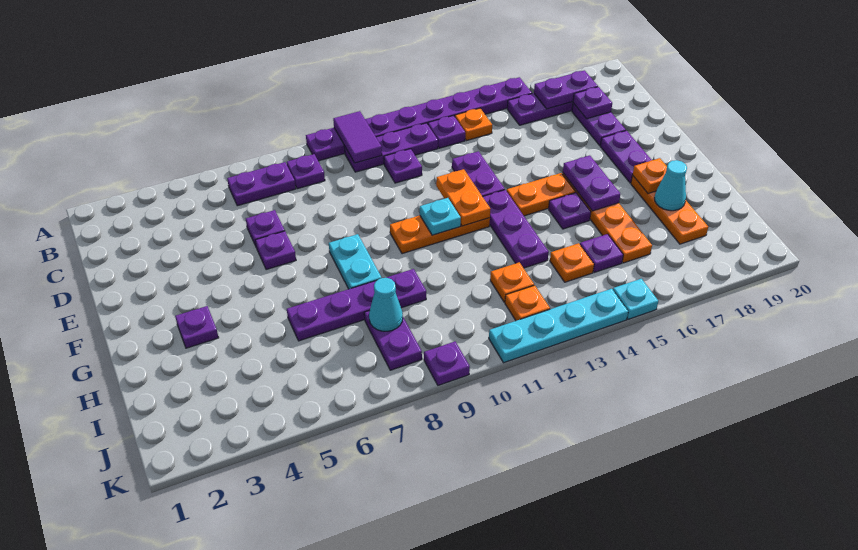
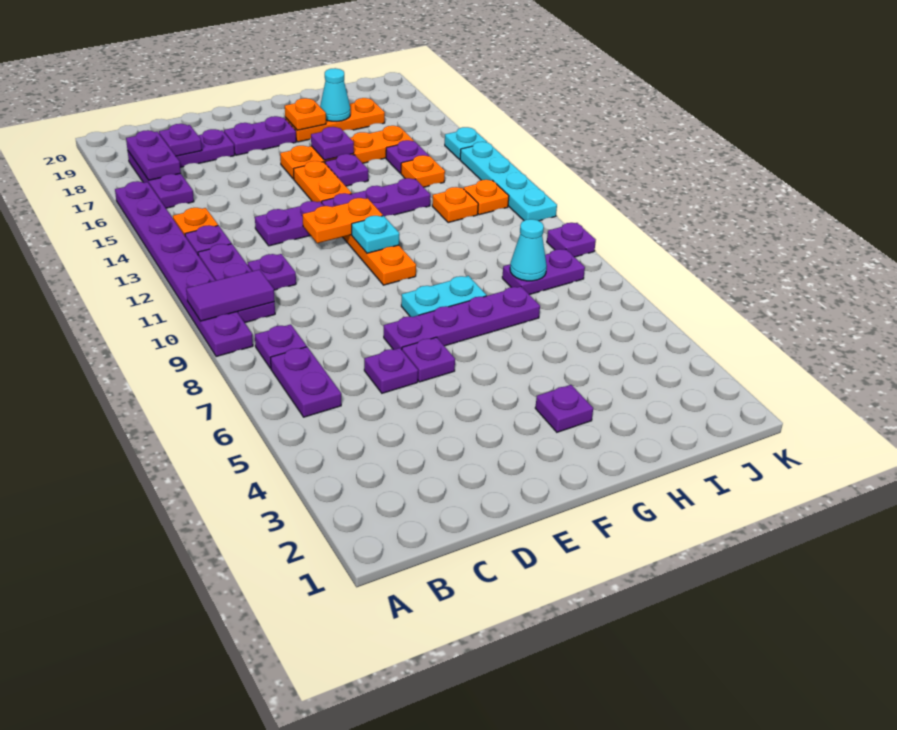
purple plate F16:G16 level 2 -> purple plate G16 level 2
purple plate H6:H9 level 1 -> purple plate E7:H7 level 1

